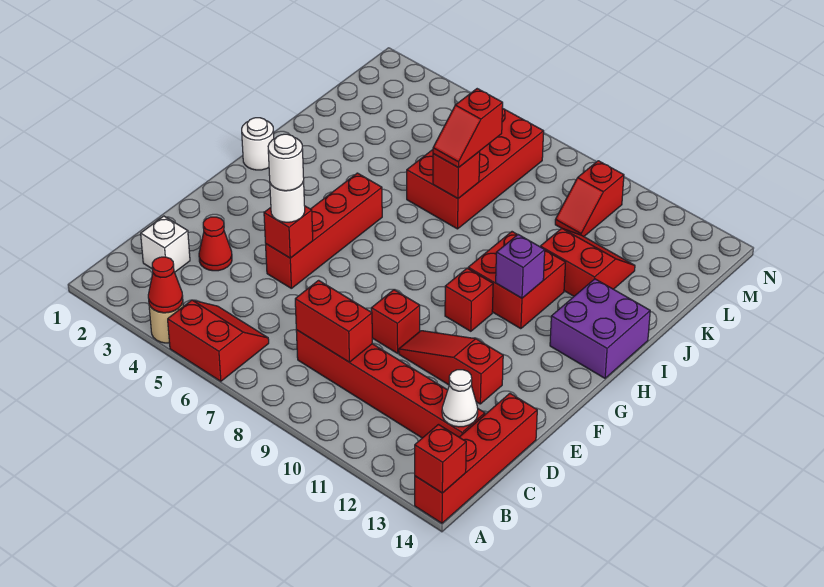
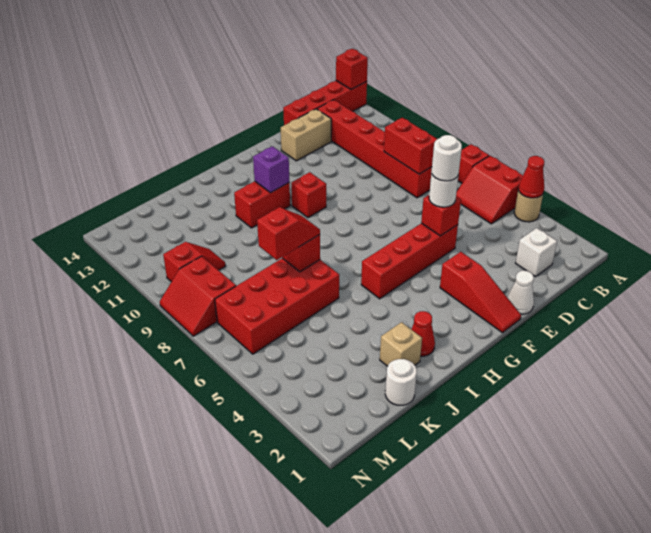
white cone C13 level 2 -> white cone E1 level 1
red cone D3 level 1 -> red cone I2 level 1
none -> tan brick D13:E13 level 1
red brick E9 level 1 -> red brick A7 level 1
red slope E10:E12 level 1 top 12 -> red slope F1:F3 level 1 top 3
white round brick H1 level 1 -> white round brick K1 level 1
red brick H10:I11 level 1 -> red brick H11:I11 level 1
purple brick H13:I14 level 1 -> none
none -> tan brick J2 level 1
red slope J11:K12 level 1 top J -> red slope M8:N9 level 1 top M

